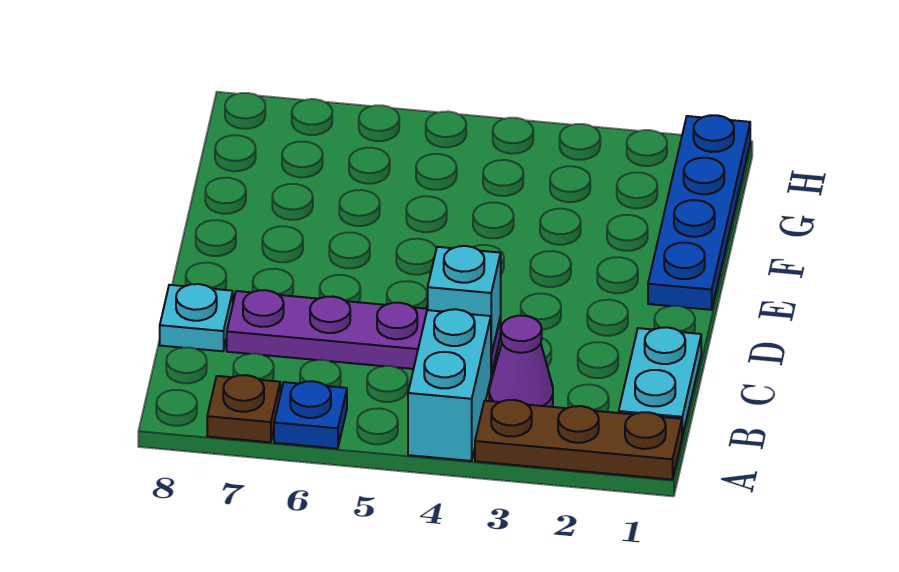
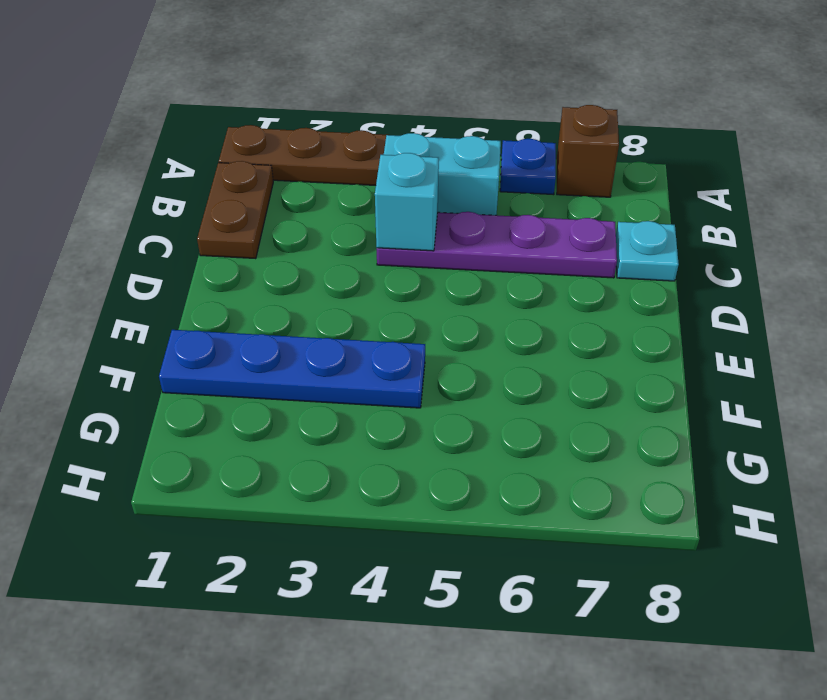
cyan brick A4:B4 level 1 -> cyan brick B4:B5 level 1
brown plate A7 level 1 -> brown brick A7 level 1
cyan plate B1:C1 level 1 -> brown plate B1:C1 level 1
purple cone B3 level 1 -> none
blue plate E1:H1 level 1 -> blue plate F1:F4 level 1

